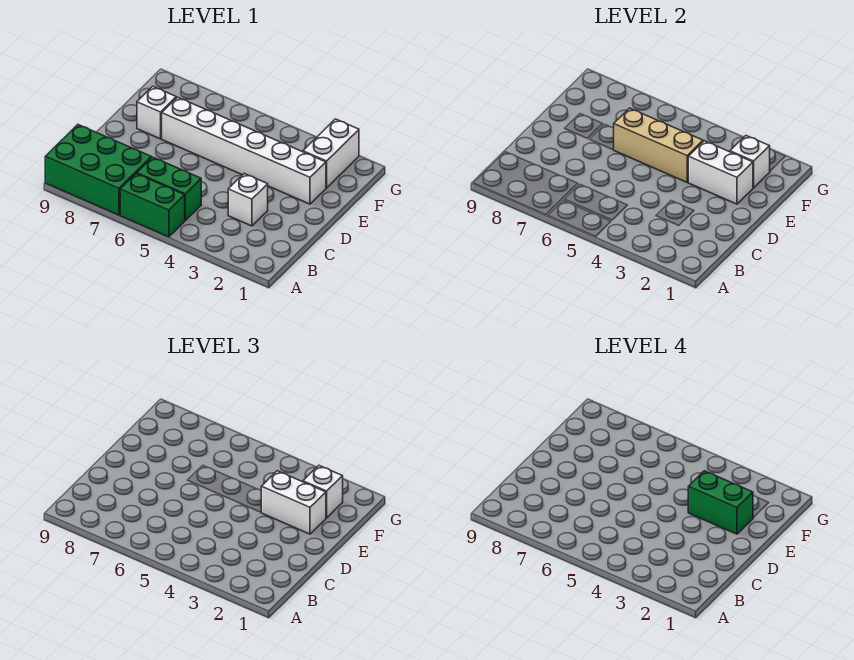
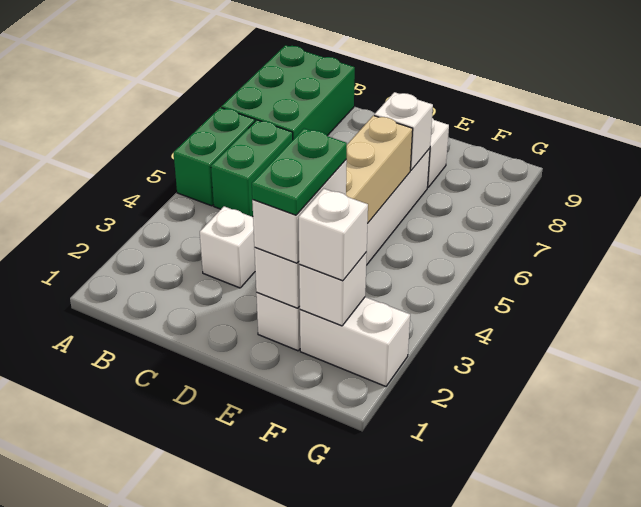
green brick E2:E3 level 4 -> green plate E2:E3 level 4
none -> white brick E7 level 2

